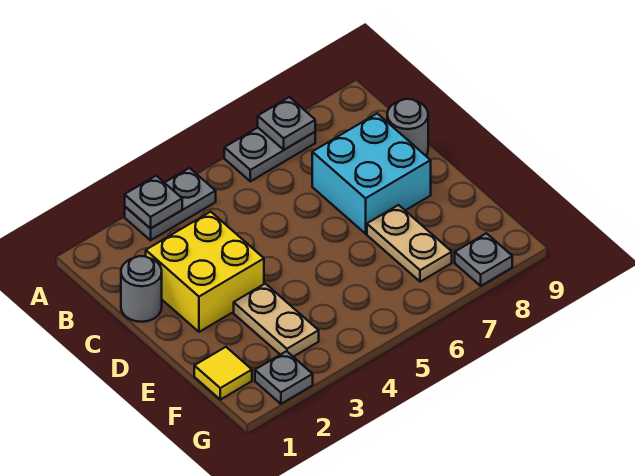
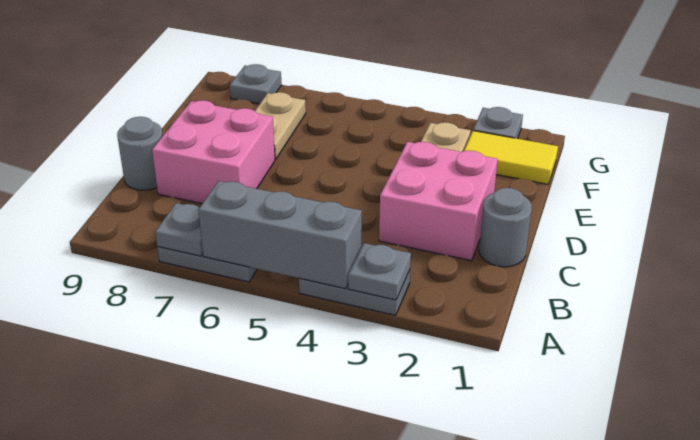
none -> grey brick A4:A6 level 2
yellow brick C2:D3 level 1 -> pink brick C2:D3 level 1
cyan brick C7:D8 level 1 -> pink brick C7:D8 level 1
yellow tile F1 level 1 -> yellow tile F1:F2 level 1

